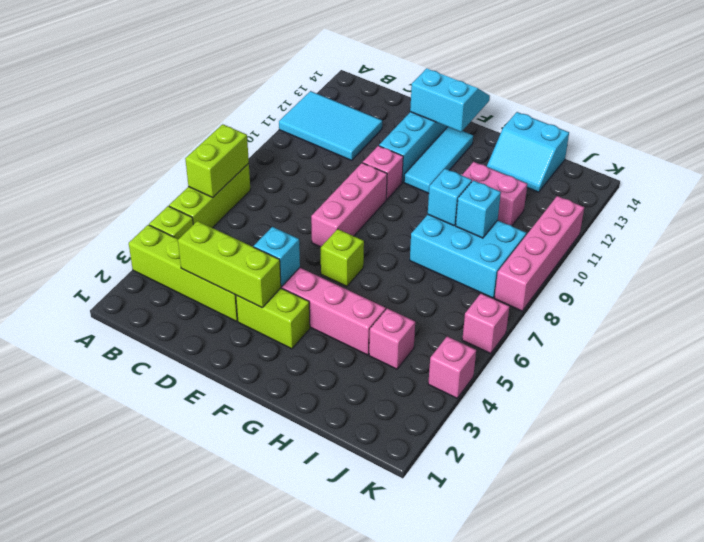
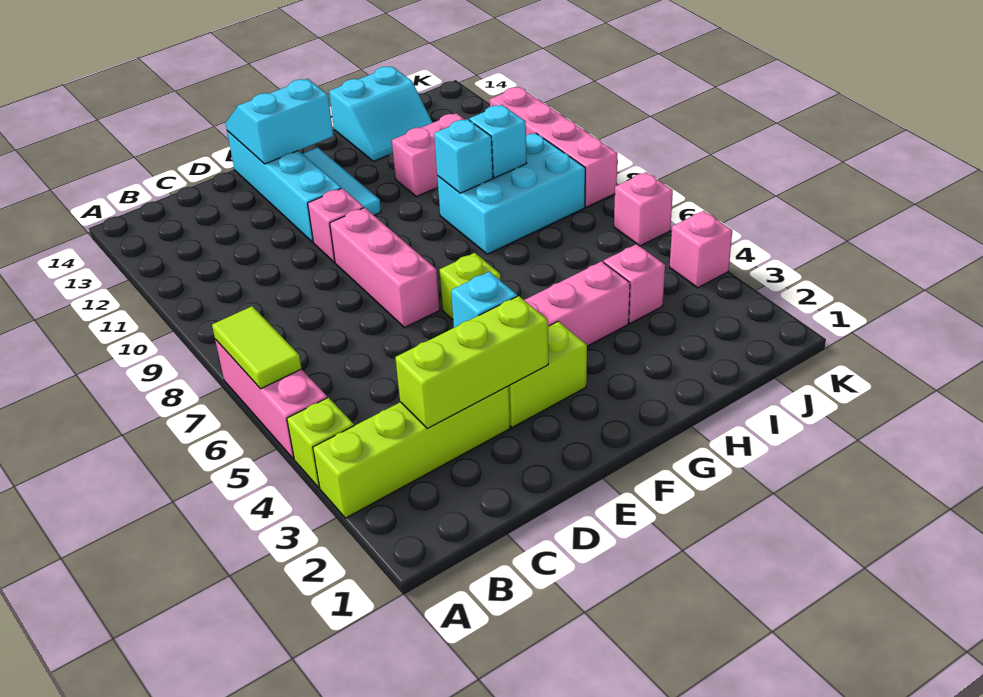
lime brick A5:A7 level 1 -> pink brick A5:A7 level 1
lime brick A6:A7 level 2 -> lime tile A6:A7 level 2
cyan tile A11:C12 level 1 -> none

